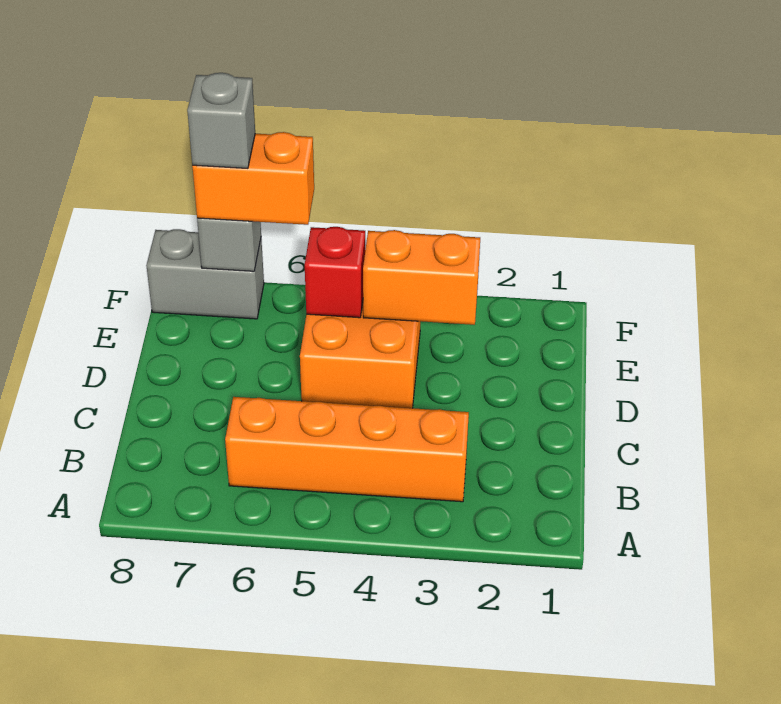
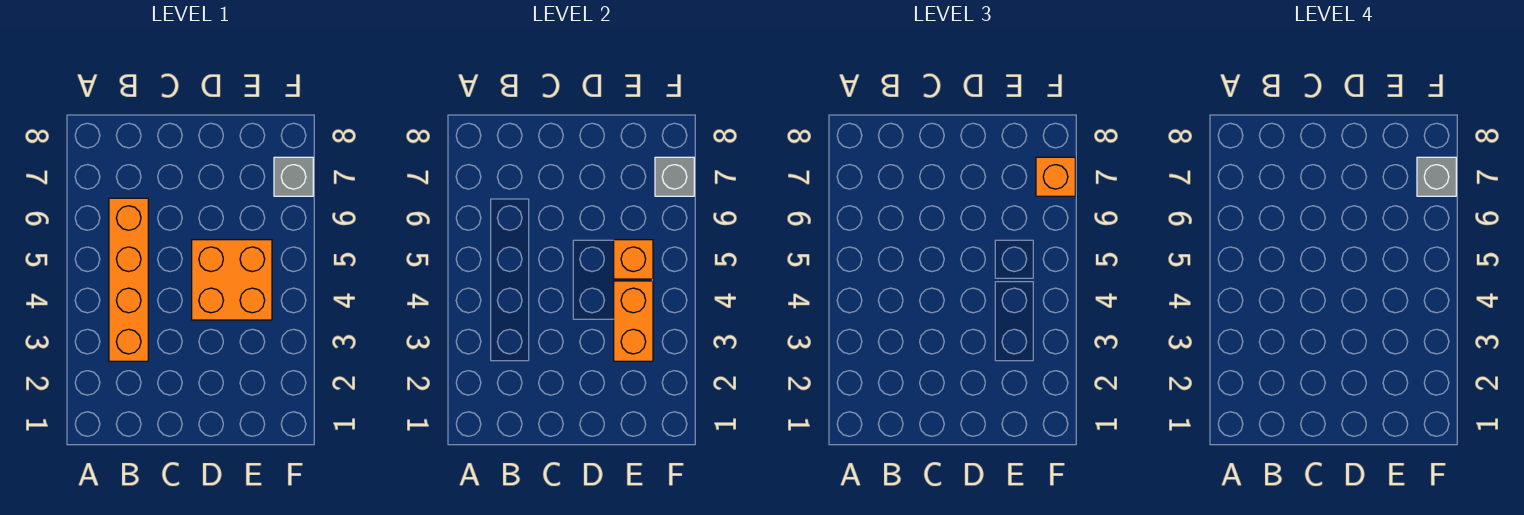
red brick E5 level 2 -> orange brick E5 level 2
orange brick F6:F7 level 3 -> orange brick F7 level 3
grey brick F7:F8 level 1 -> grey brick F7 level 1

